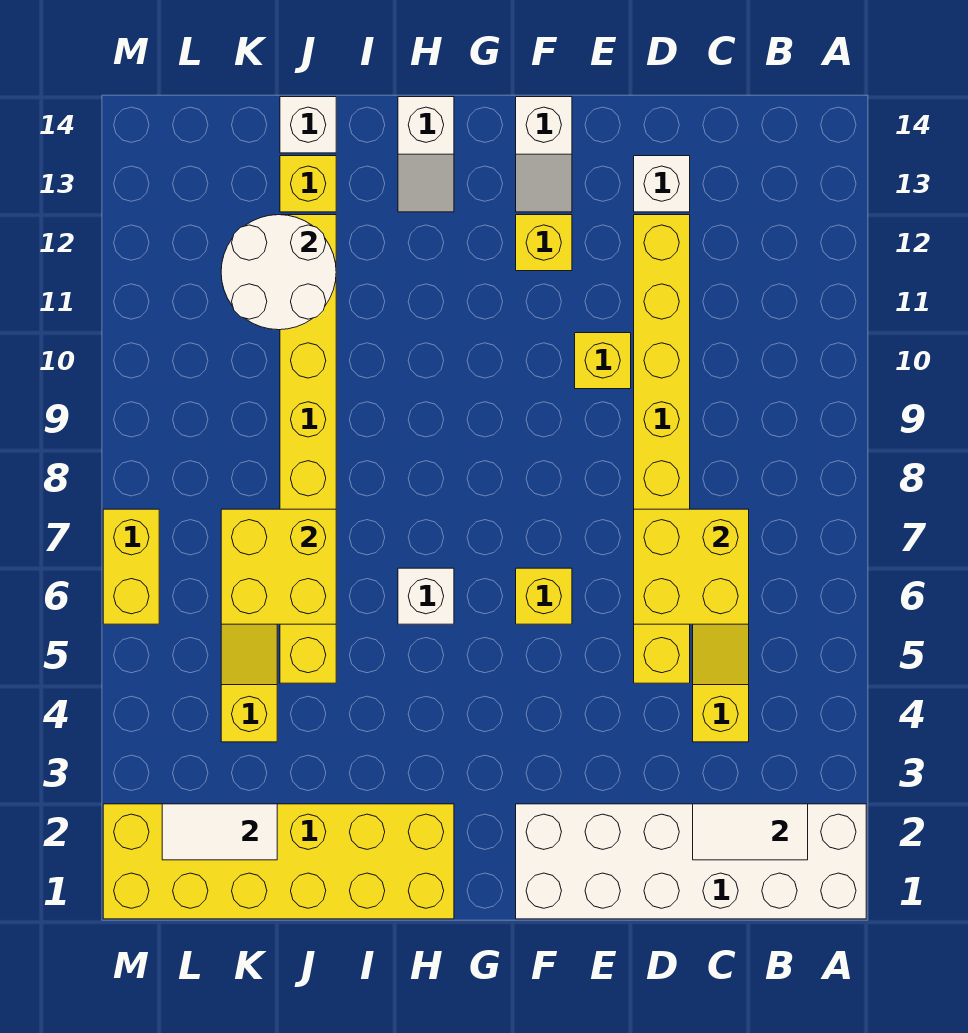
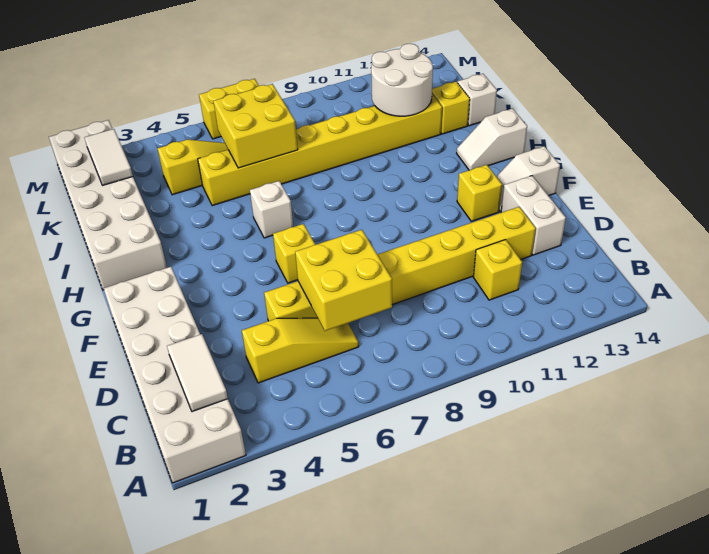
white brick D13 level 1 -> white brick D13:E13 level 1
yellow brick E10 level 1 -> yellow brick C11 level 1
yellow brick H1:M2 level 1 -> white brick H1:M2 level 1

